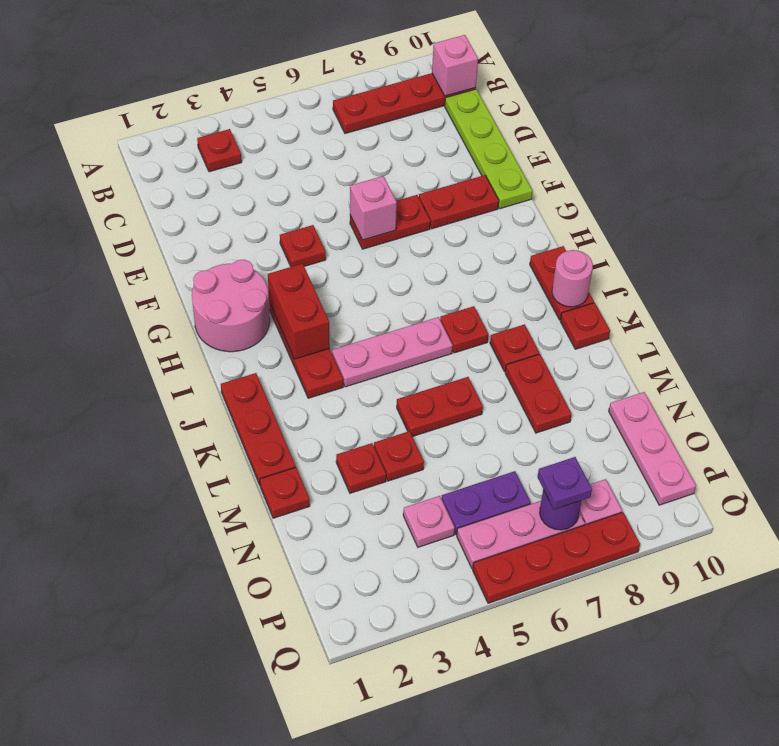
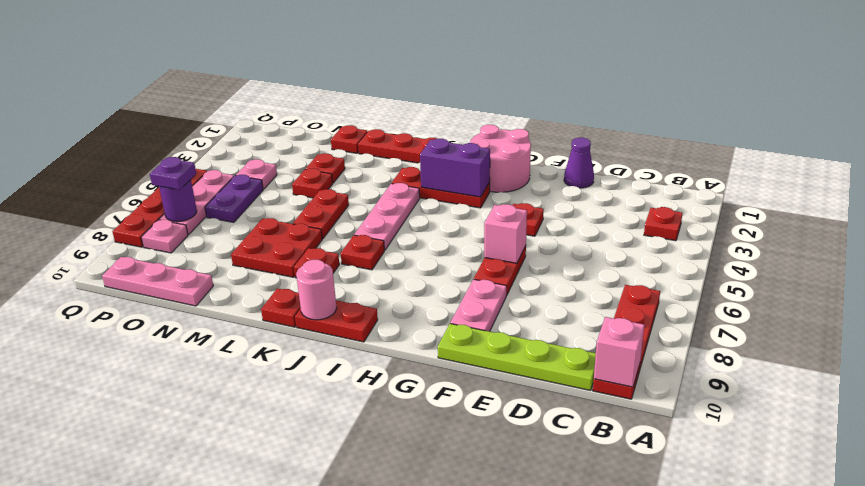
none -> purple cone E1 level 1
red plate F8:F9 level 1 -> pink plate F8:F9 level 1
red brick H3:I3 level 2 -> purple brick H3:I3 level 2
red plate L8:M8 level 1 -> red plate L7:M8 level 1

